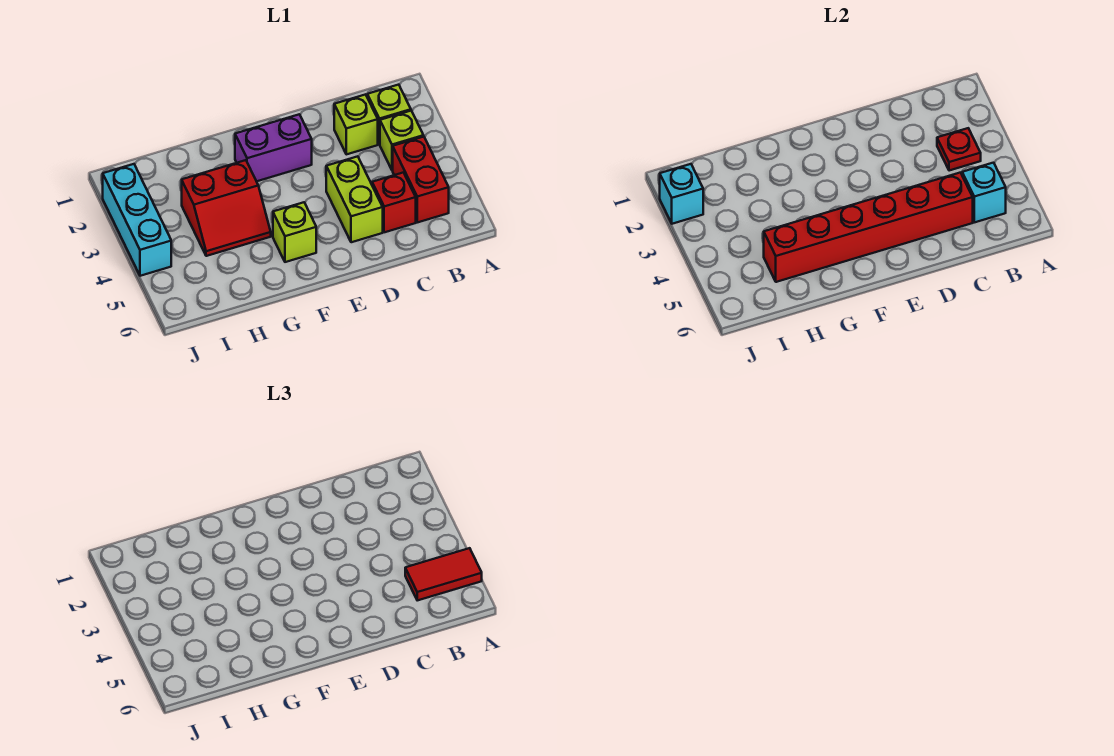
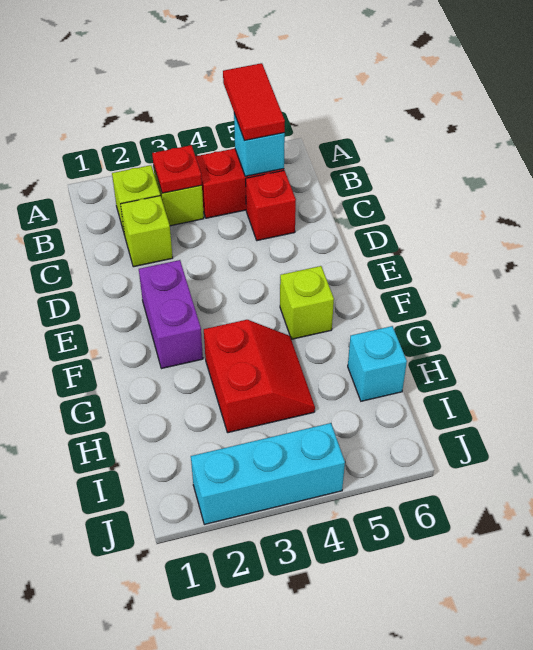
red brick C5:H5 level 2 -> none
lime brick D4:D5 level 1 -> none
cyan brick J2 level 2 -> cyan brick H6 level 1

